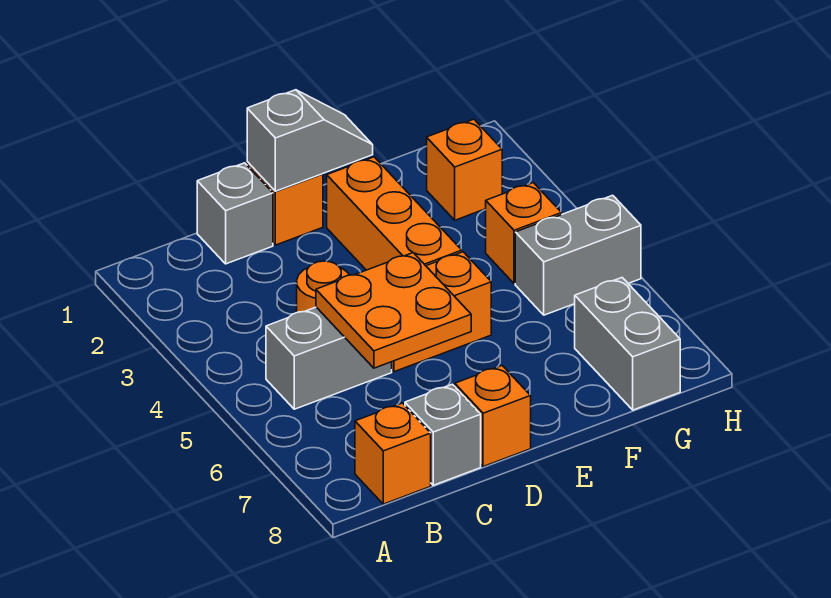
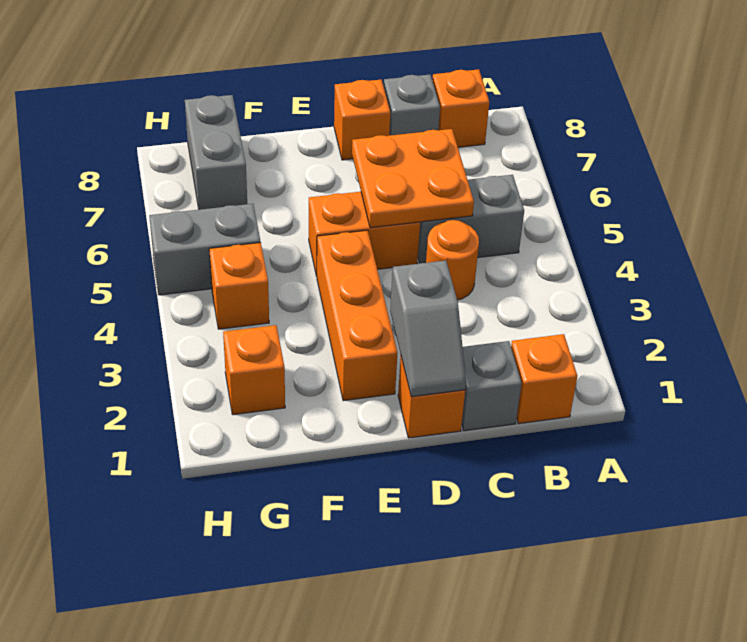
none -> orange brick B1 level 1
grey slope D1:E1 level 2 top D -> grey slope D1:D2 level 2 top 2

